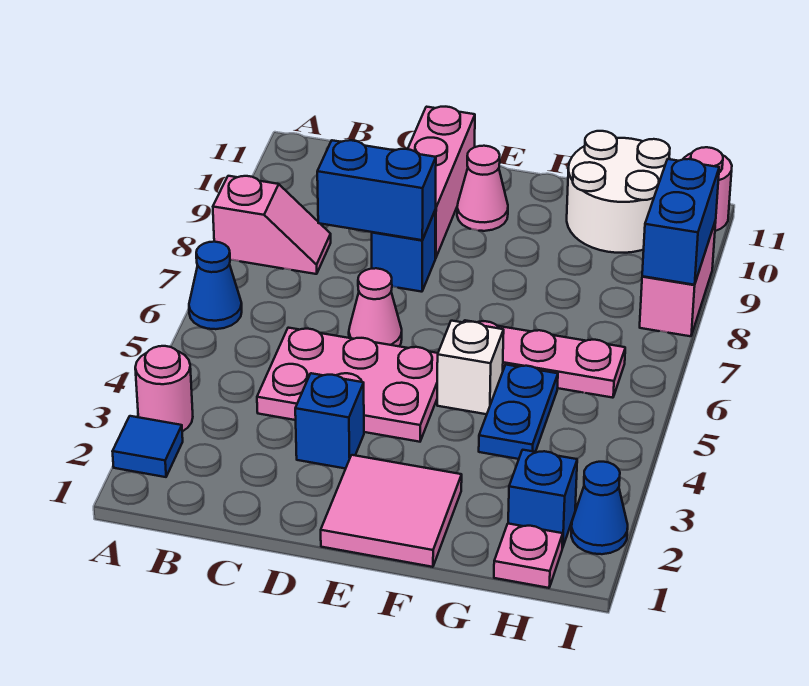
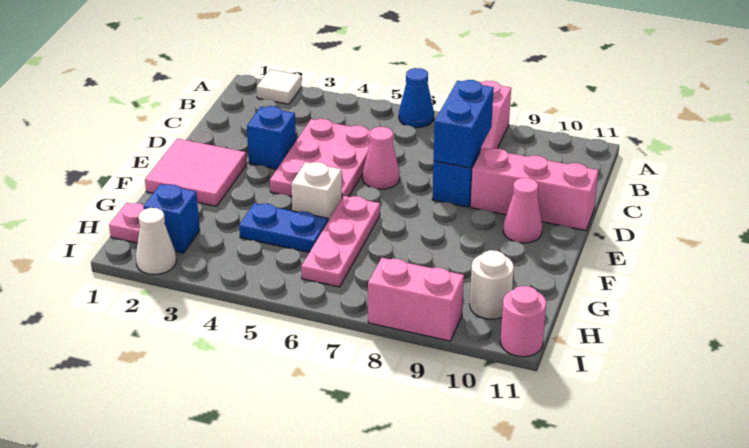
blue tile A2 level 1 -> white tile A2 level 1
pink round brick A3 level 1 -> none
white round brick G10:H11 level 1 -> white round brick H10 level 1
blue cone I2 level 1 -> white cone I2 level 1
blue brick I8:I9 level 2 -> none

